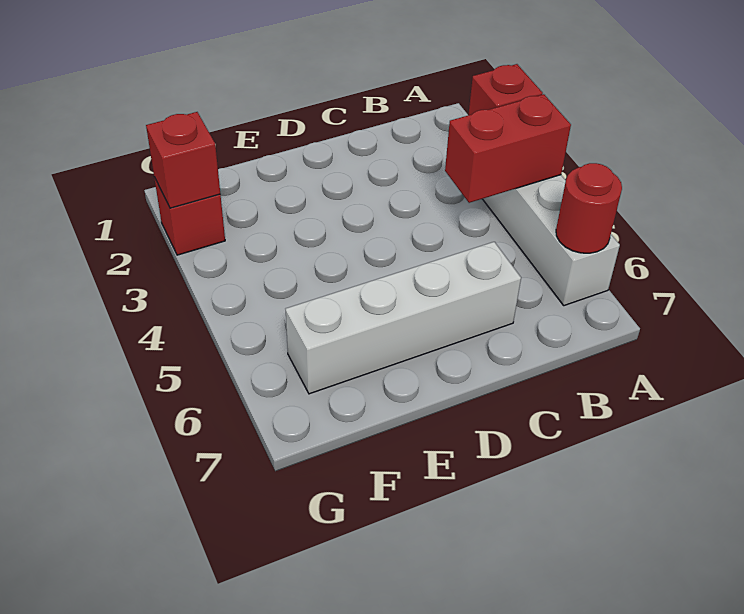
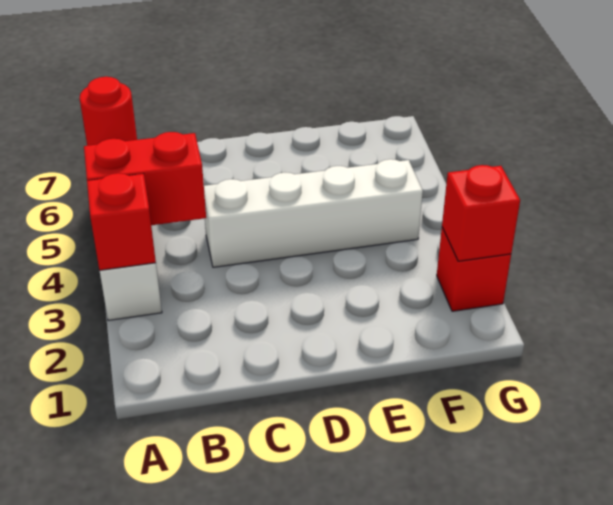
white brick C6:F6 level 1 -> white brick C4:F4 level 1

